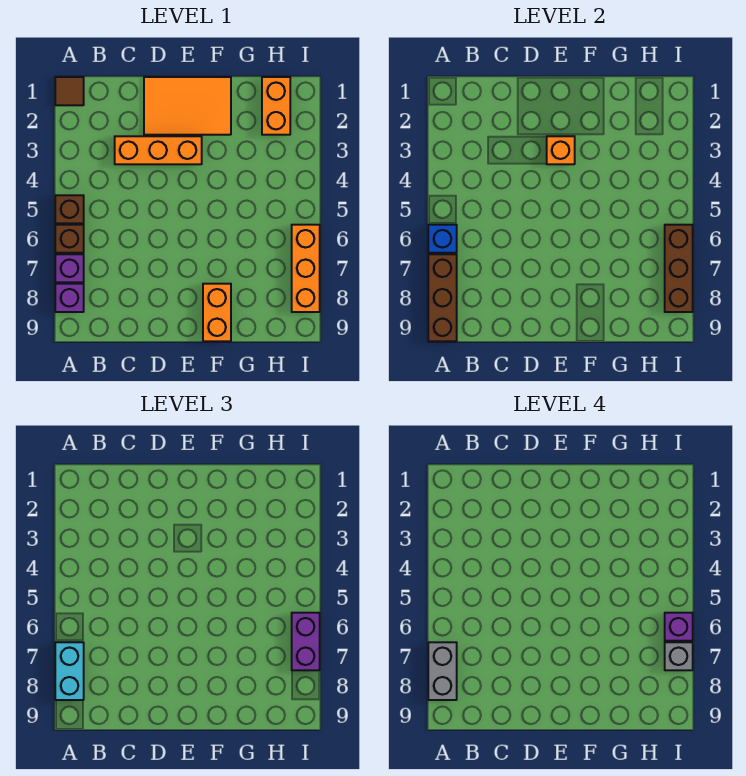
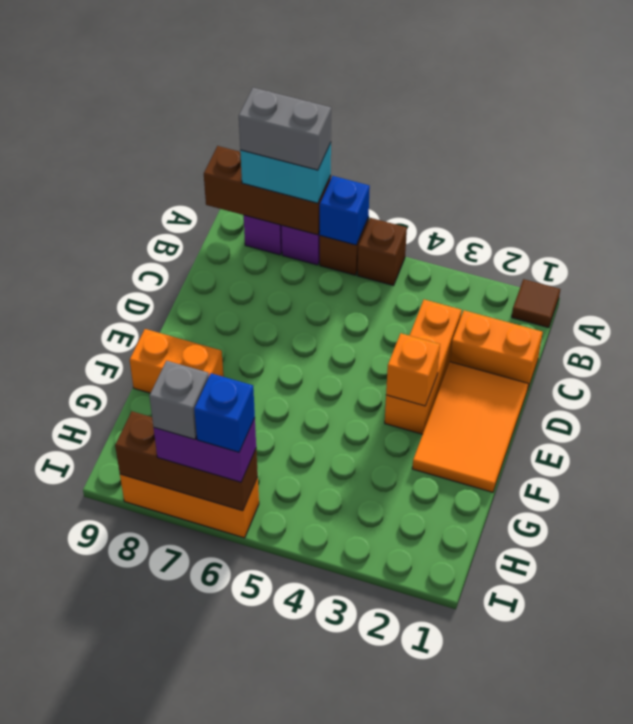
orange brick H1:H2 level 1 -> orange brick C1:C2 level 1
purple brick I6 level 4 -> blue brick I6 level 4

